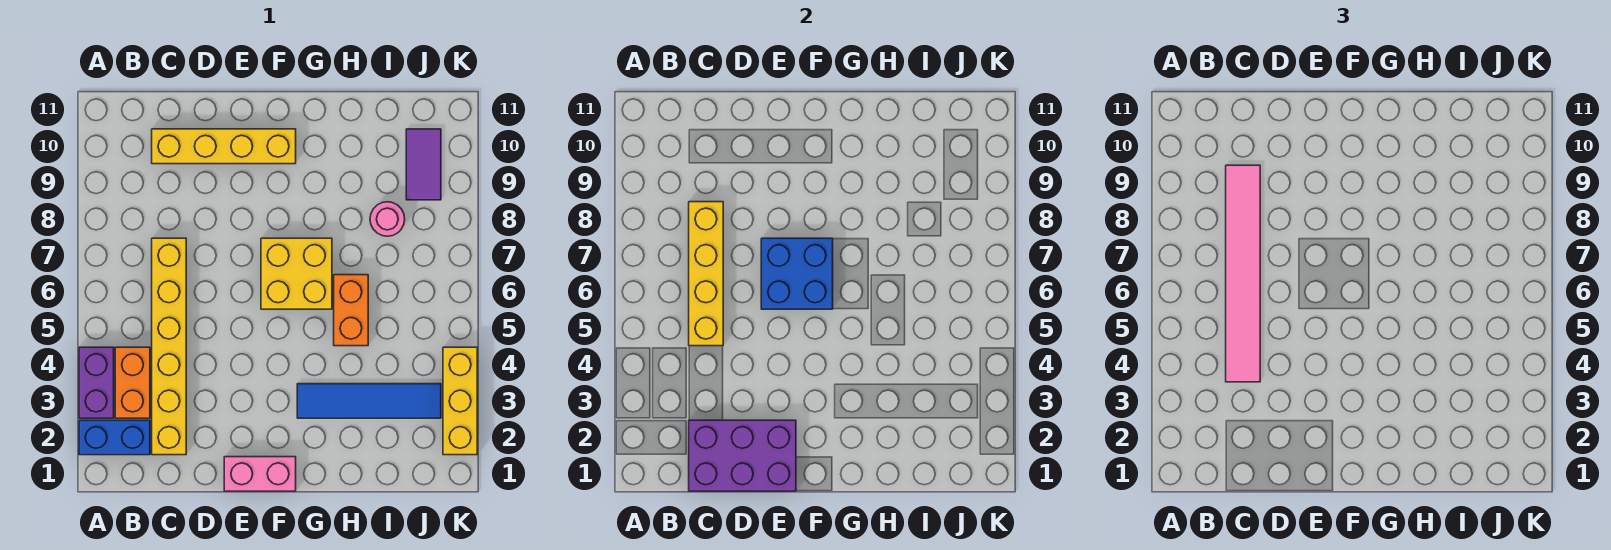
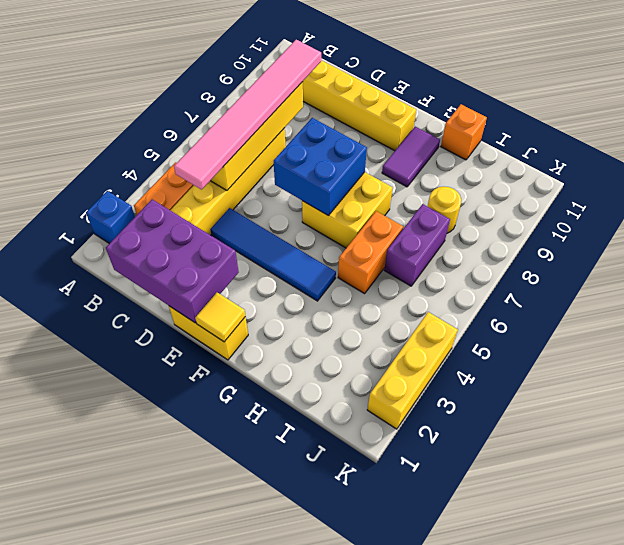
blue brick A2:B2 level 1 -> blue brick A2 level 1
purple brick A3:A4 level 1 -> purple brick I6:I7 level 1
pink brick E1:F1 level 1 -> yellow brick E1:F1 level 1
none -> yellow tile F1 level 2
blue tile G3:J3 level 1 -> blue tile D4:G4 level 1
none -> orange brick H11 level 1
pink round brick I8 level 1 -> yellow round brick I8 level 1
purple tile J9:J10 level 1 -> purple tile G9:G10 level 1

